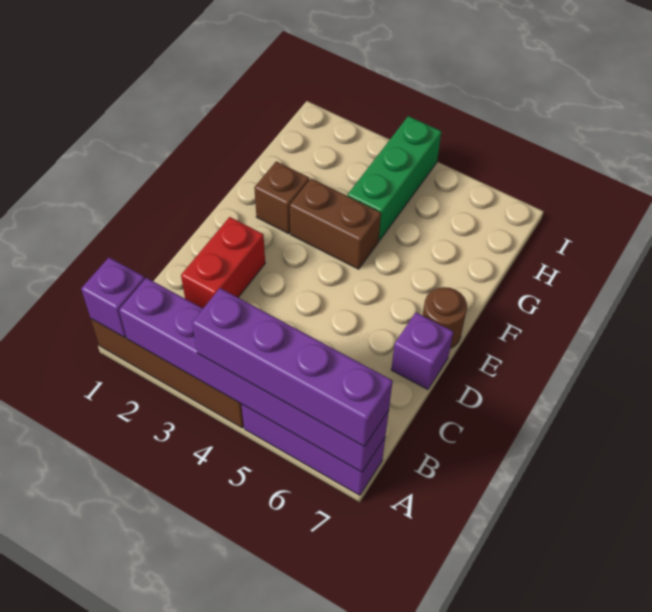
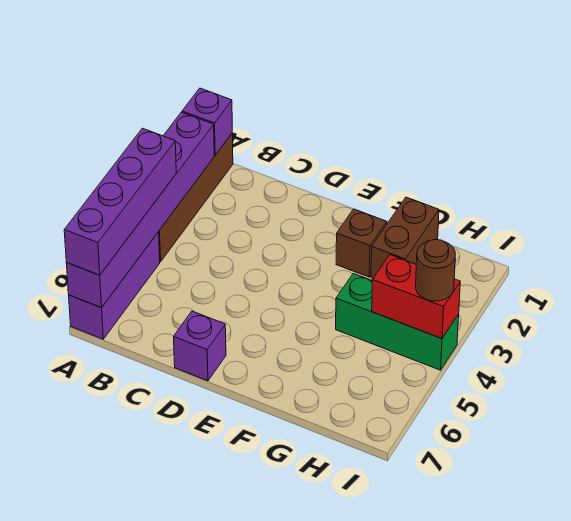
red brick C2:D2 level 1 -> red brick H4:I4 level 2
brown round brick E7 level 1 -> brown round brick I4 level 3
brown brick F3:F4 level 1 -> brown brick G1:G2 level 1

